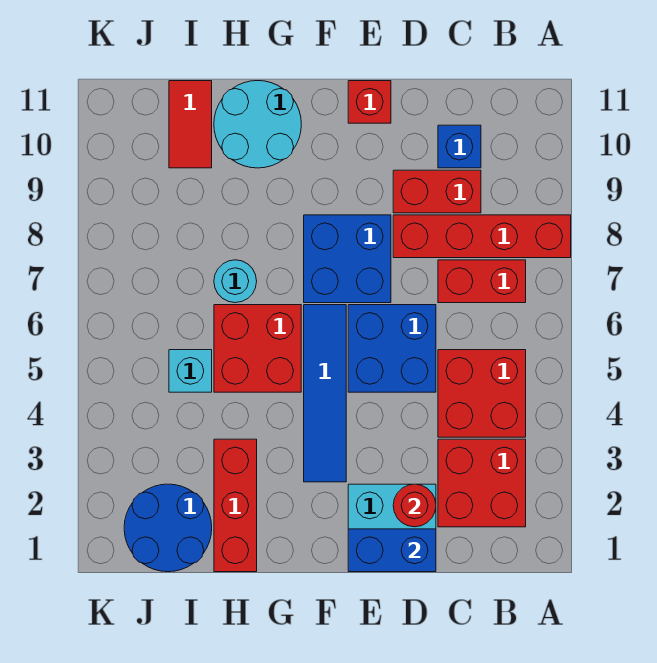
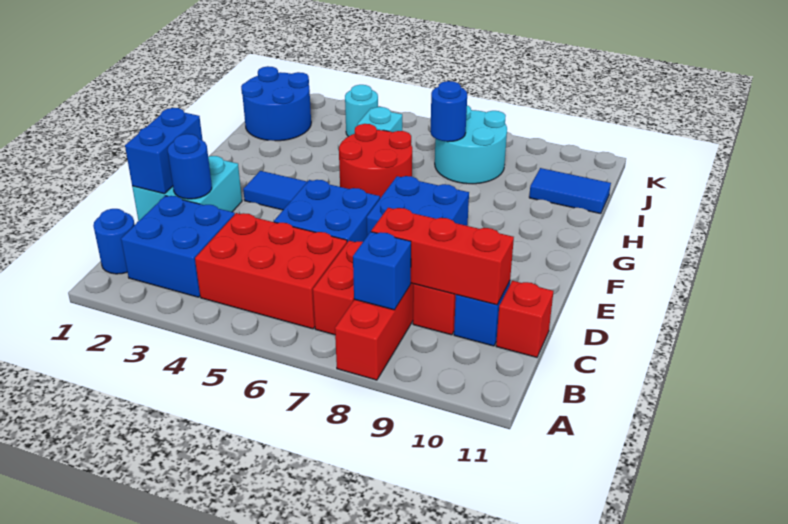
none -> blue round brick B1 level 1
red brick B2:C3 level 1 -> blue brick B2:C3 level 1
red brick B4:C5 level 1 -> red brick B4:C6 level 1
none -> blue brick B8 level 2
red round brick D2 level 2 -> blue round brick D2 level 2
red brick E11 level 1 -> red brick C11 level 1
red brick G5:H6 level 1 -> red round brick G5:H6 level 1
cyan round brick G10:H11 level 1 -> cyan round brick I7:J8 level 1
red brick H1:H3 level 1 -> red brick C8:C10 level 2
cyan round brick H7 level 1 -> cyan round brick J4 level 1
none -> blue round brick I7 level 2
red tile I10:I11 level 1 -> blue tile I10:I11 level 1

